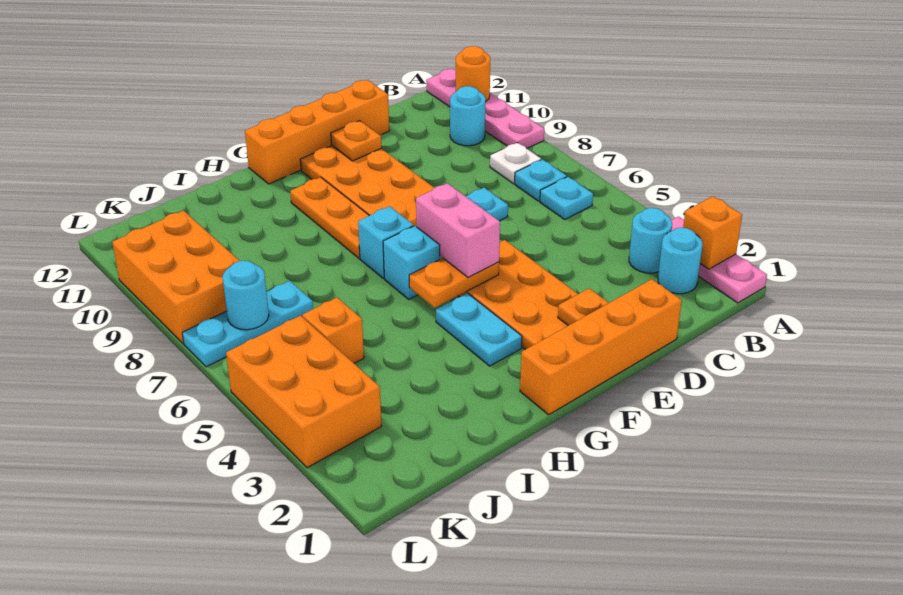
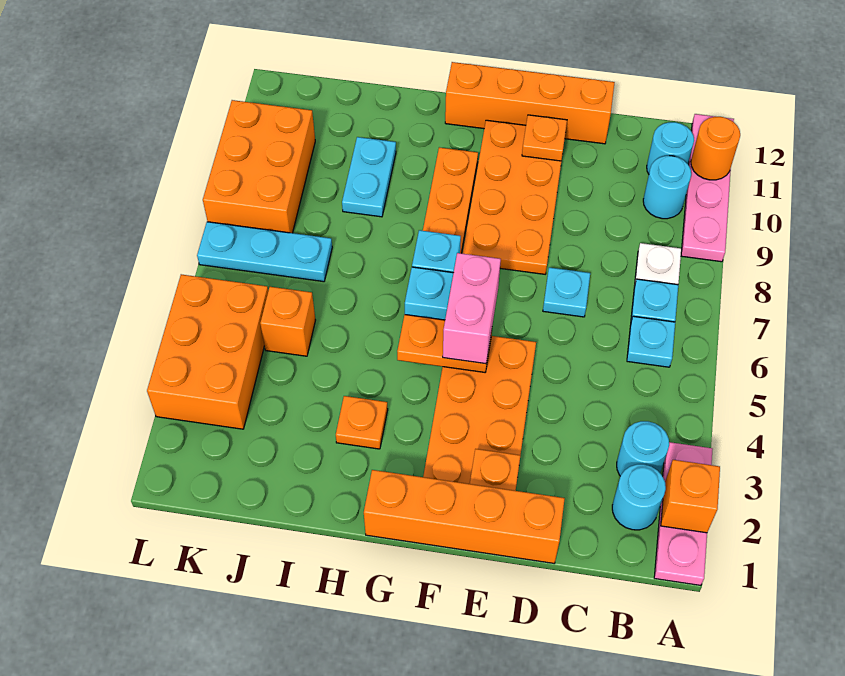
cyan plate G3:G4 level 1 -> cyan plate I9:I10 level 1
none -> orange plate H3 level 1
cyan round brick K7 level 2 -> cyan round brick B11 level 1

